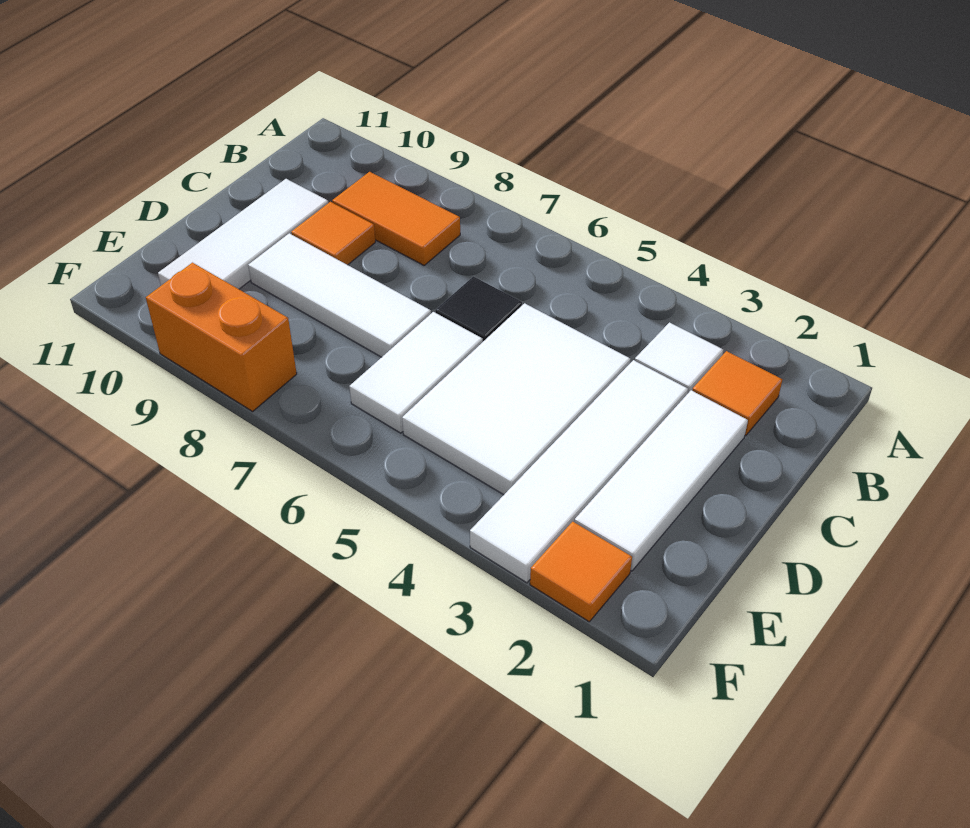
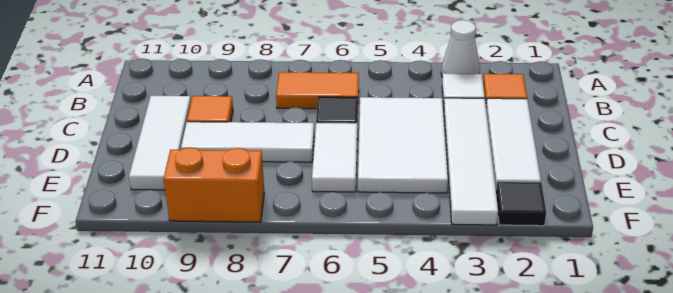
none -> white cone A3 level 1
orange tile B8:B9 level 1 -> orange tile B6:B7 level 1
orange tile F2 level 1 -> black tile F2 level 1

